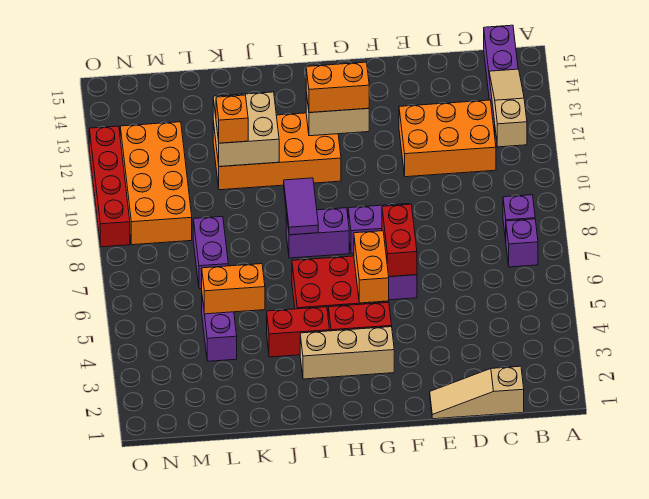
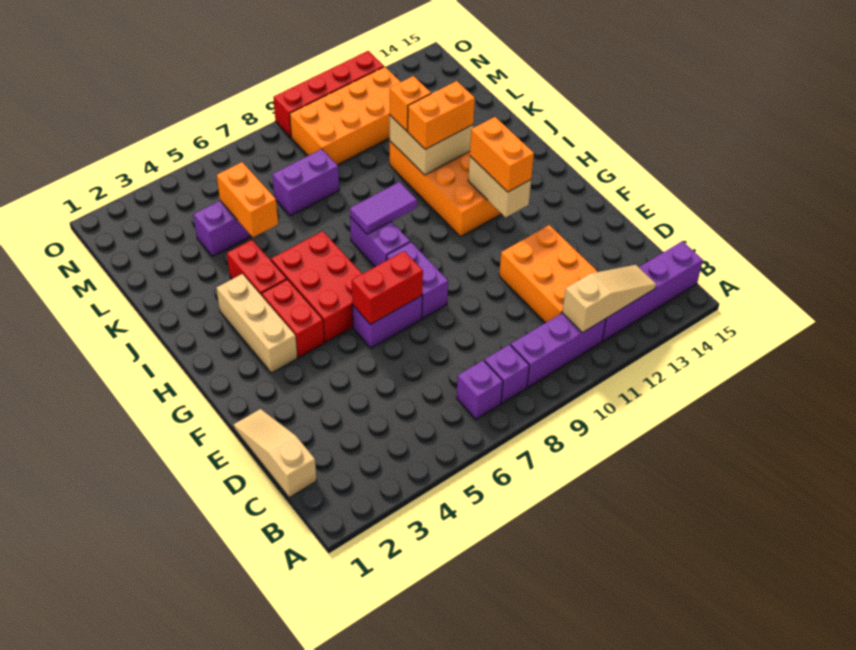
none -> purple brick B9:B11 level 1
orange brick G5:G6 level 2 -> orange brick J11:J12 level 3

